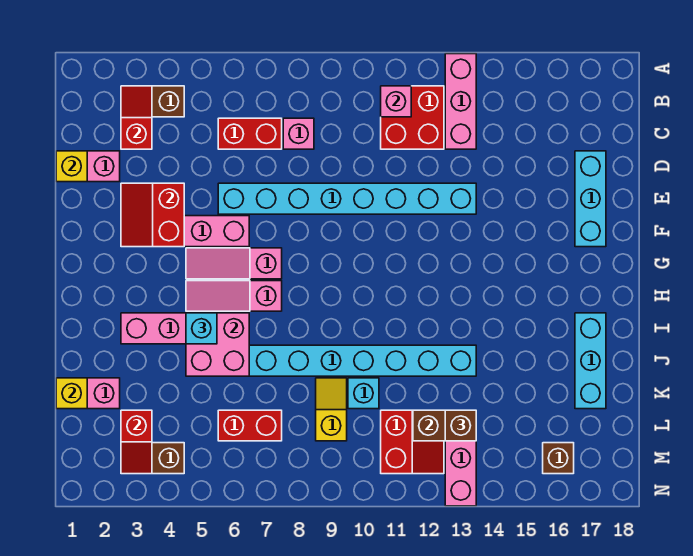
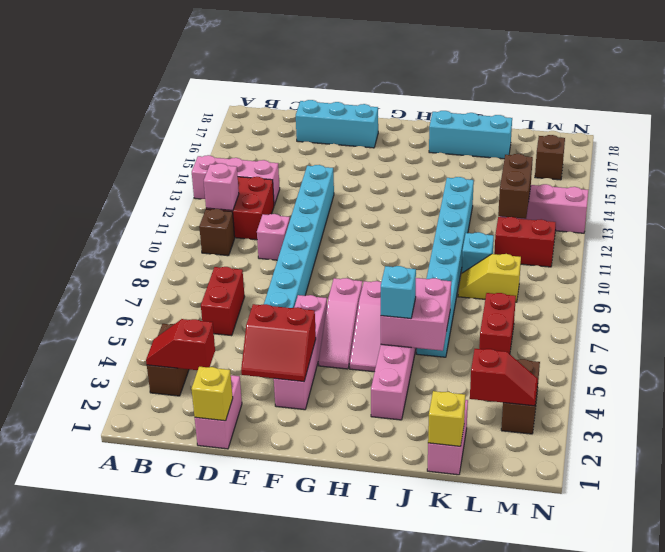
pink brick C8 level 1 -> pink brick D10 level 1
brown brick L13 level 3 -> brown brick B10 level 1

